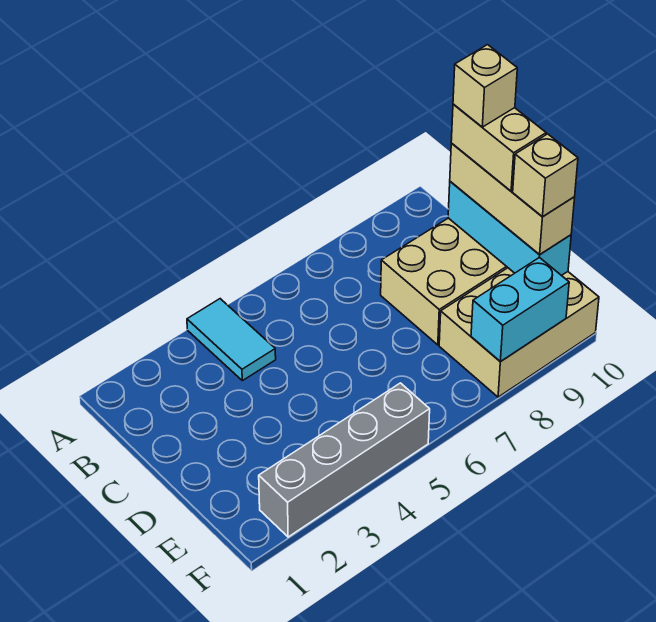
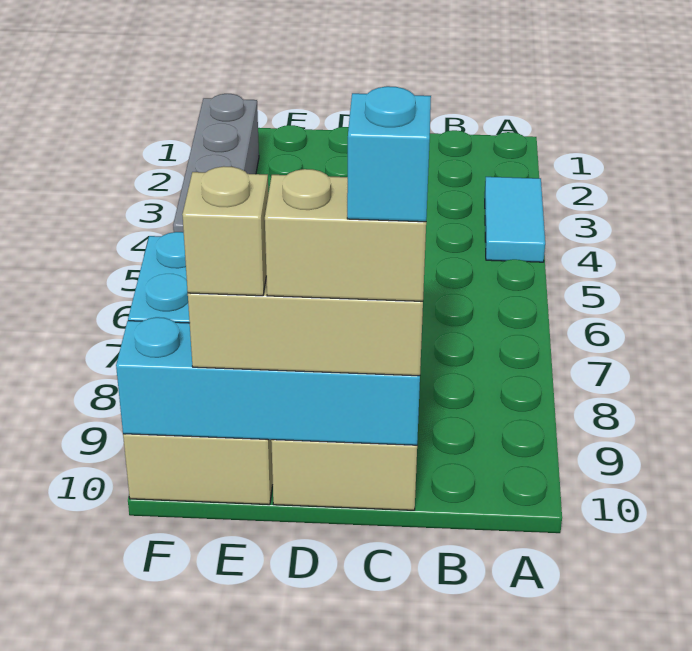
cyan tile A4:B4 level 1 -> cyan tile A3:A4 level 1
cyan brick C10:E10 level 2 -> cyan brick C10:F10 level 2
tan brick C10 level 5 -> cyan brick C10 level 5

